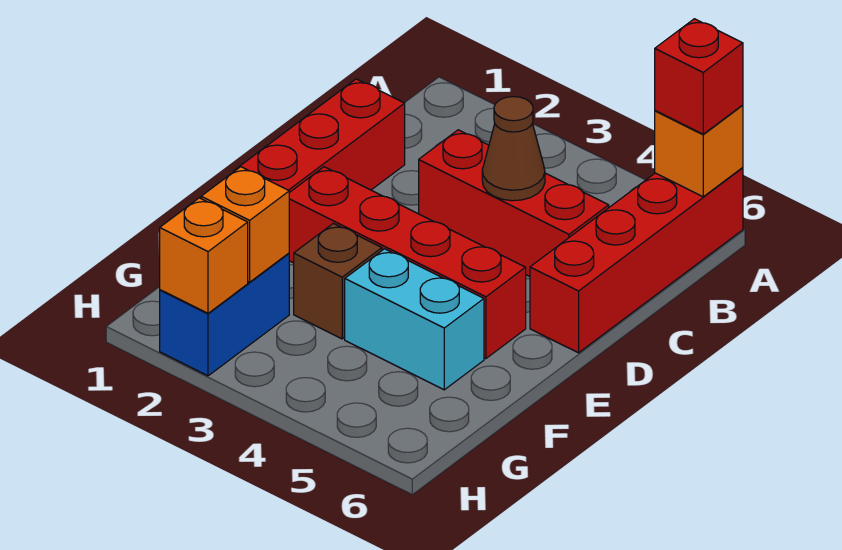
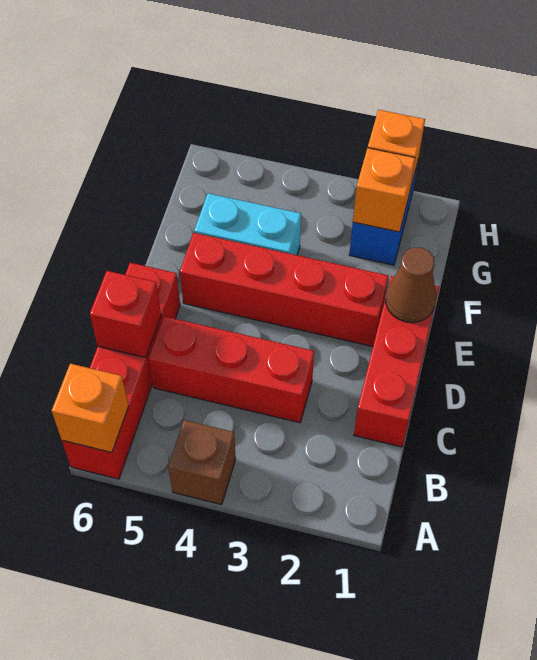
red brick A6 level 3 -> red brick C6 level 2
brown cone C4 level 2 -> brown cone E1 level 2
brown brick F3 level 1 -> brown brick A4 level 1

